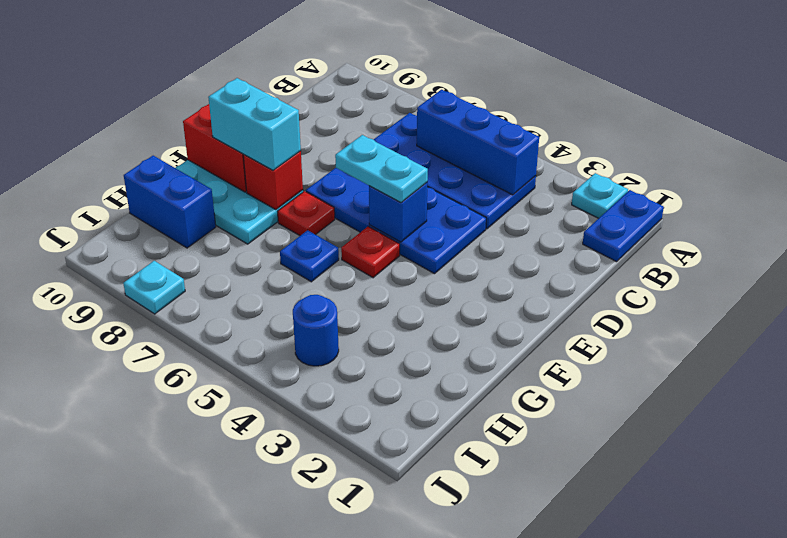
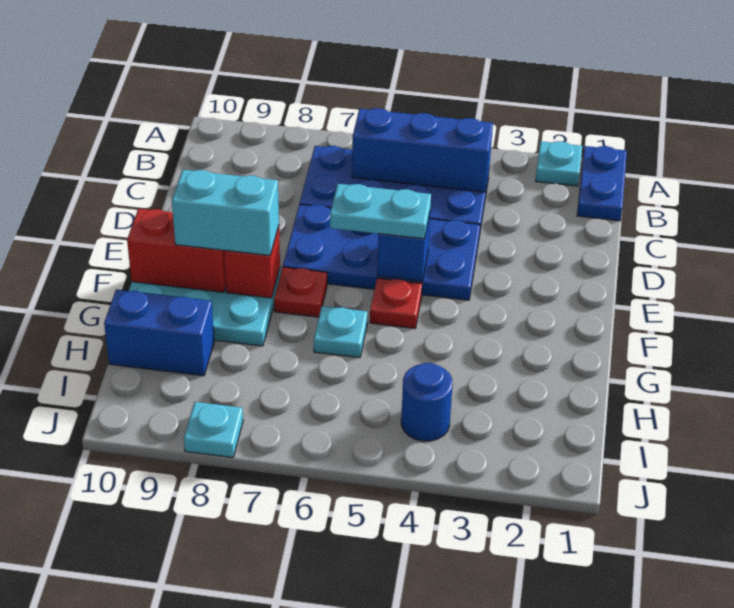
blue plate G6 level 1 -> cyan plate G6 level 1

